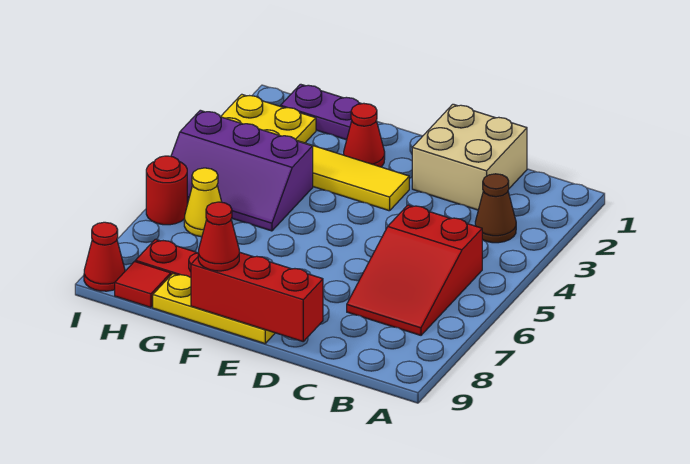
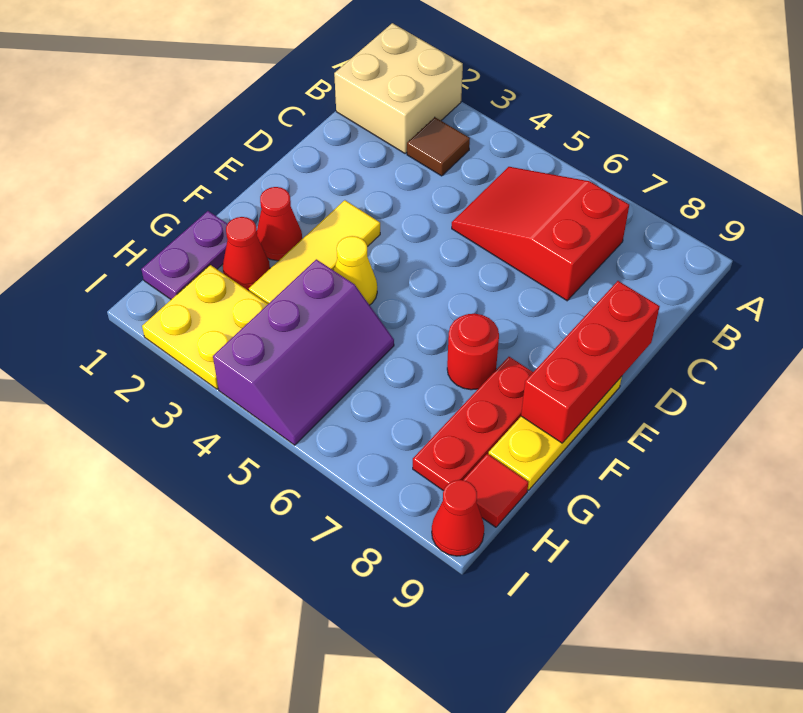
brown cone B3 level 1 -> brown tile B3 level 1
red slope B5:C7 level 1 top 5 -> red slope B5:C7 level 1 top 7
tan brick C1:D2 level 1 -> tan brick A1:B2 level 1
red cone F9 level 3 -> red cone G2 level 1
yellow cone H6 level 1 -> yellow cone F4 level 1
red round brick I6 level 1 -> red round brick F7 level 1

